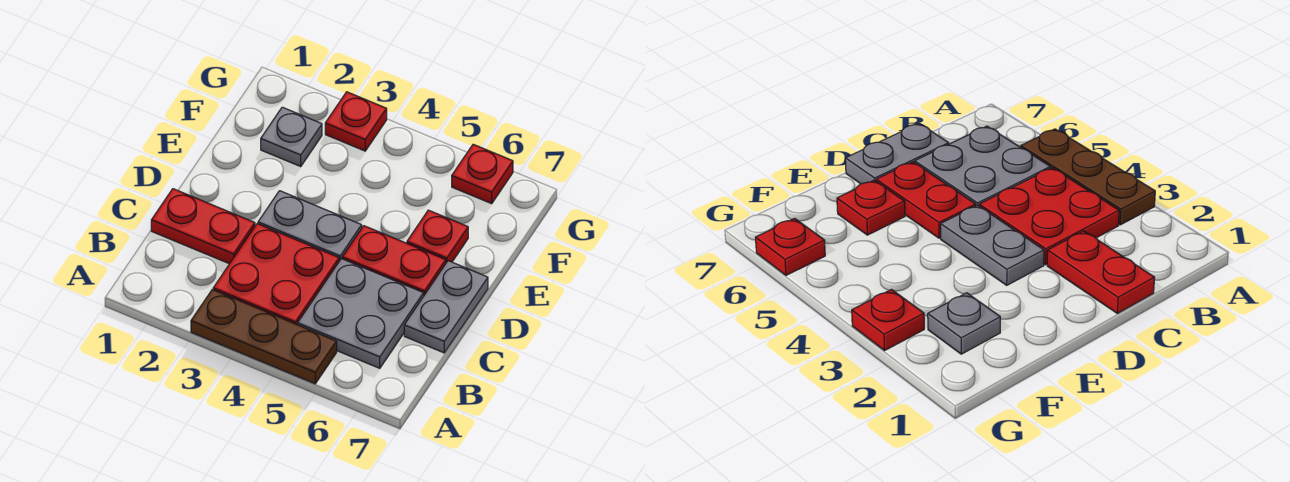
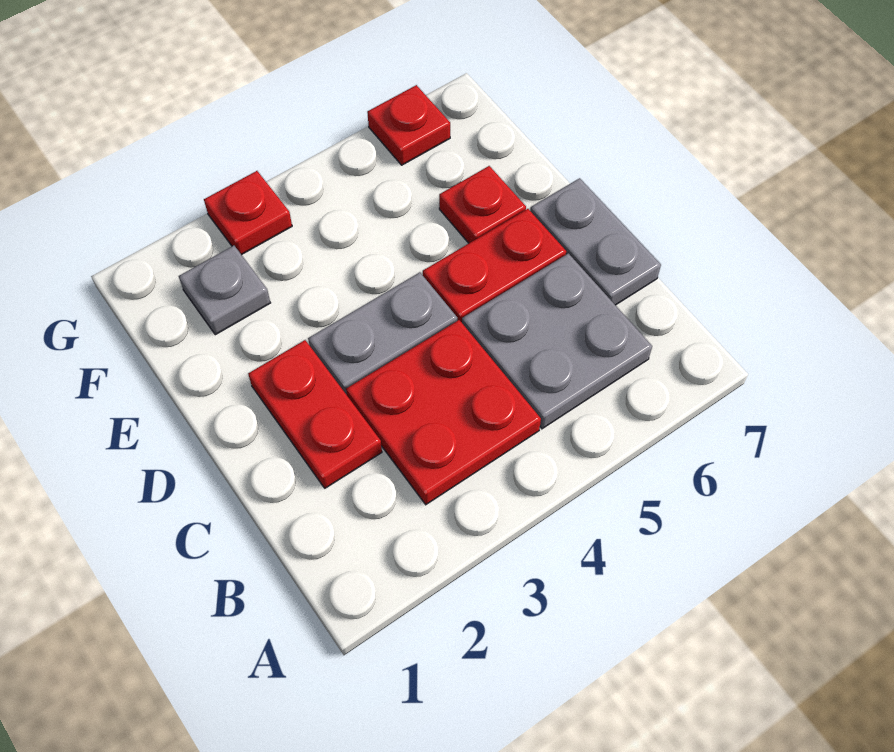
brown plate A3:A5 level 1 -> none
red plate C1:C2 level 1 -> red plate C2:D2 level 1

